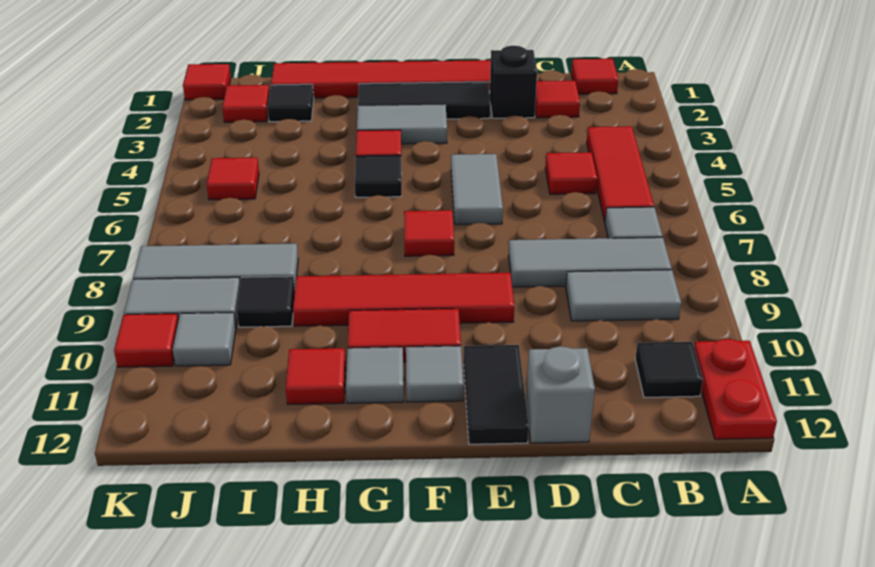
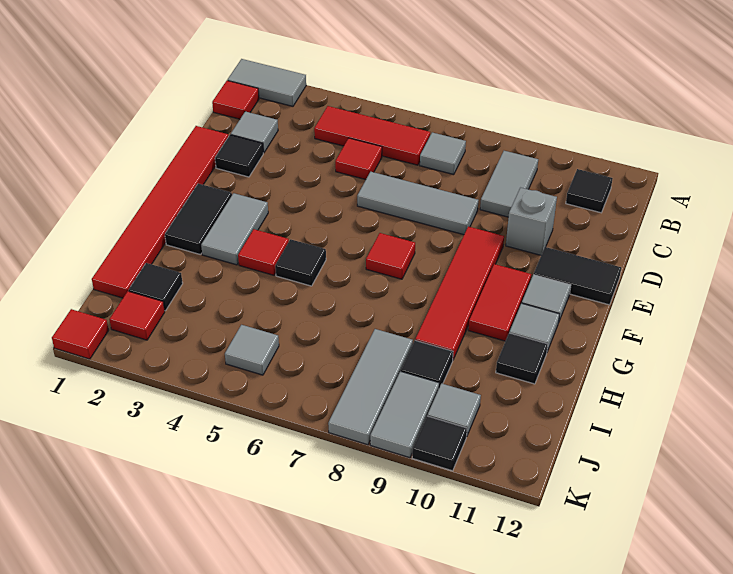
red plate A11:A12 level 1 -> none
grey tile B8:D8 level 1 -> grey tile D6:D8 level 1
red tile C2 level 1 -> grey tile C2 level 1
black brick D2 level 1 -> black tile D2 level 1
grey brick D12 level 1 -> grey brick D10 level 1
black tile E2:G2 level 1 -> black tile F2:G2 level 1
grey tile E5:E6 level 1 -> grey tile A1:A2 level 1
red tile H11 level 1 -> black tile H11 level 1
red tile J5 level 1 -> grey tile J5 level 1
red tile K10 level 1 -> black tile K10 level 1

